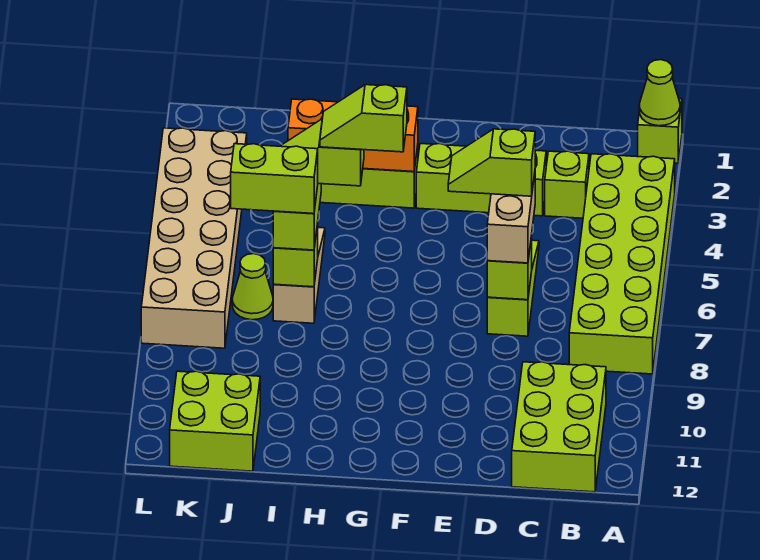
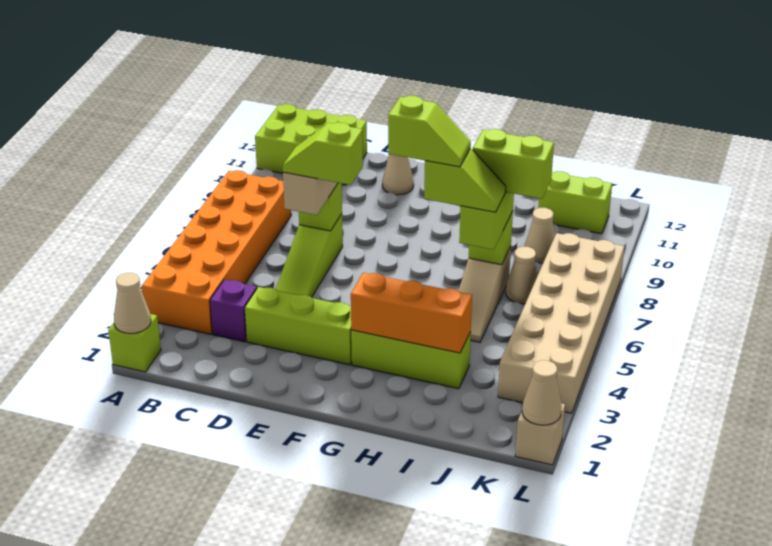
lime cone A1 level 2 -> tan cone A1 level 2
lime brick A3:B8 level 1 -> orange brick A3:B8 level 1
lime brick B10:C12 level 1 -> lime brick A11:C12 level 1
lime brick C3 level 1 -> purple brick C3 level 1
lime slope D6:E6 level 4 top D -> lime slope D6:E6 level 4 top E
none -> tan cone E11 level 1
lime cone J7 level 1 -> tan cone J7 level 1
none -> tan cone J9 level 1
lime brick J11:K12 level 1 -> lime brick J11:K11 level 1
none -> tan brick L1 level 1
none -> tan cone L1 level 2

